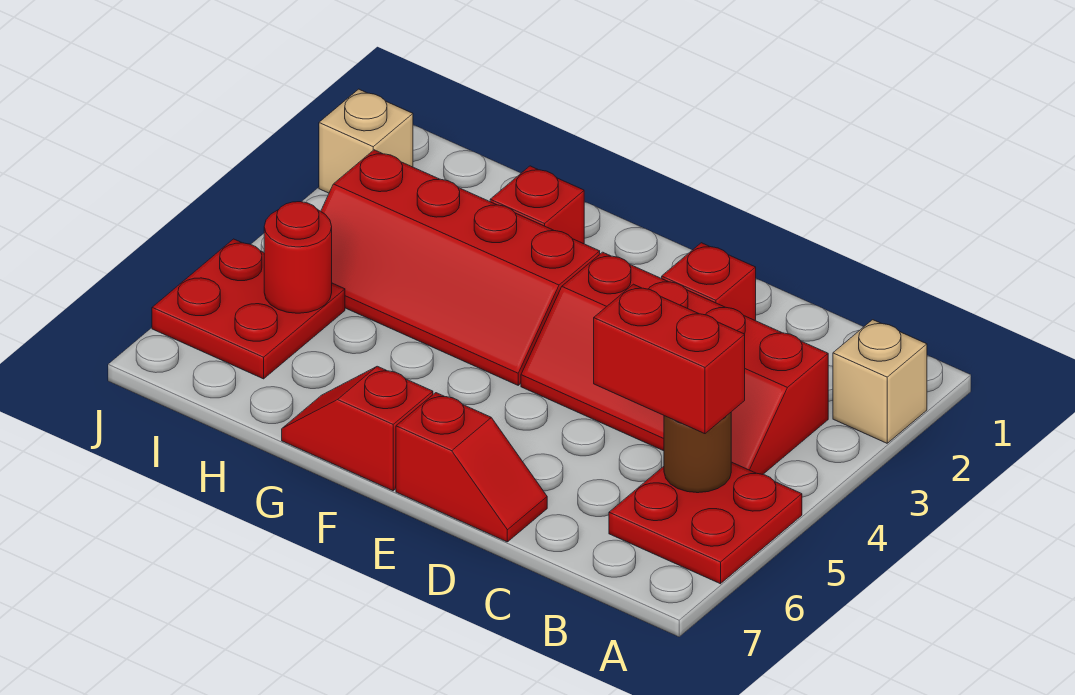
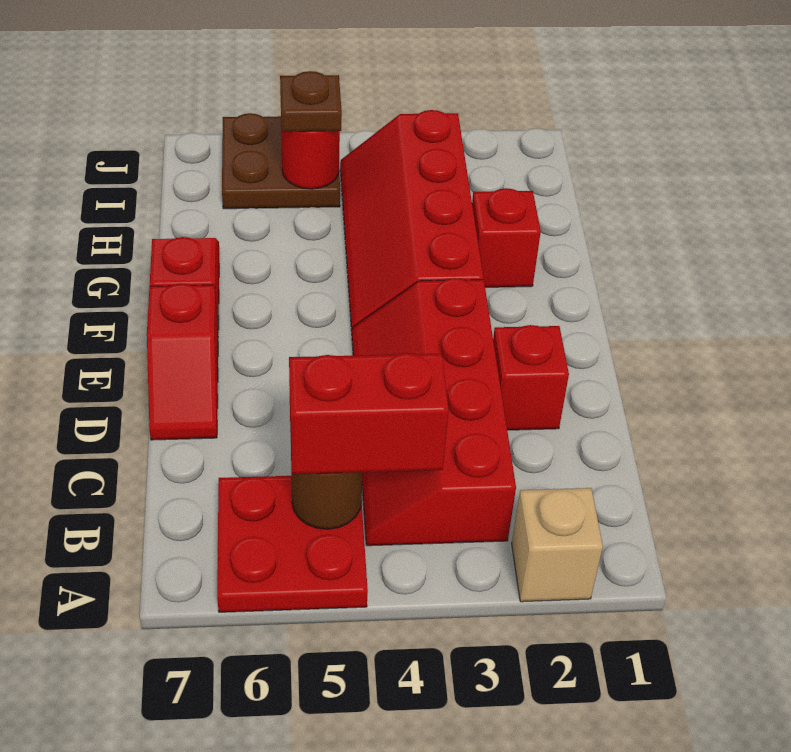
red brick B5:C5 level 3 -> red brick B4:B5 level 3
red plate I5:J6 level 1 -> brown plate I5:J6 level 1
none -> brown plate I5 level 3
tan brick J2 level 1 -> none

